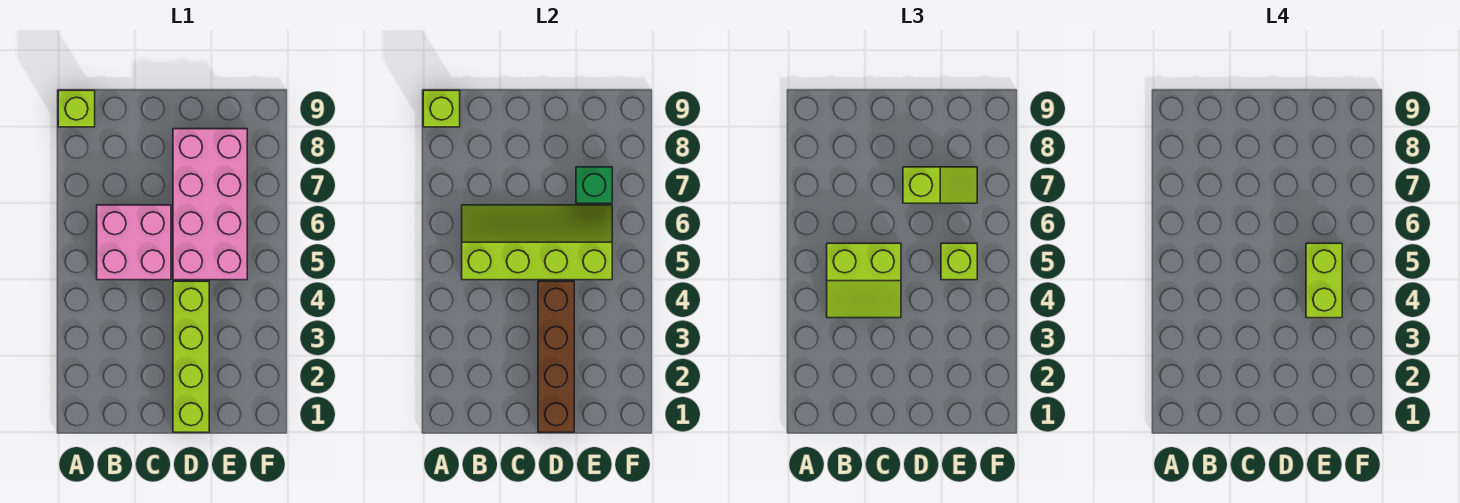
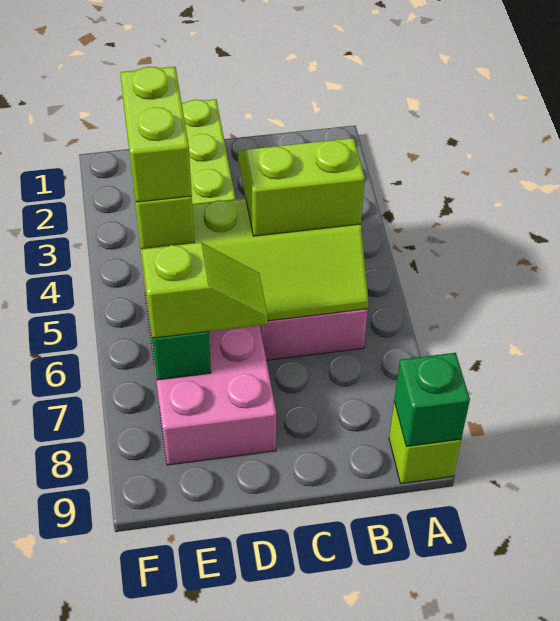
lime brick A9 level 2 -> green brick A9 level 2
brown brick D1:D4 level 2 -> none
lime slope D7:E7 level 3 top D -> lime slope D7:E7 level 3 top E

